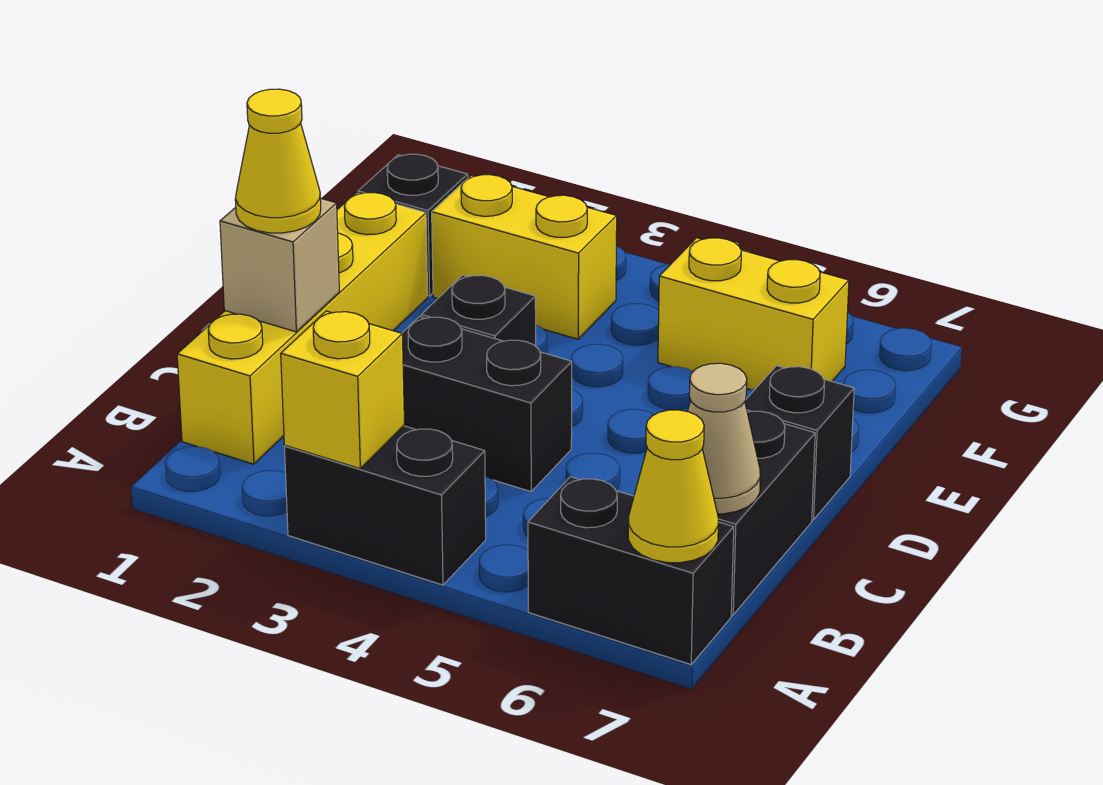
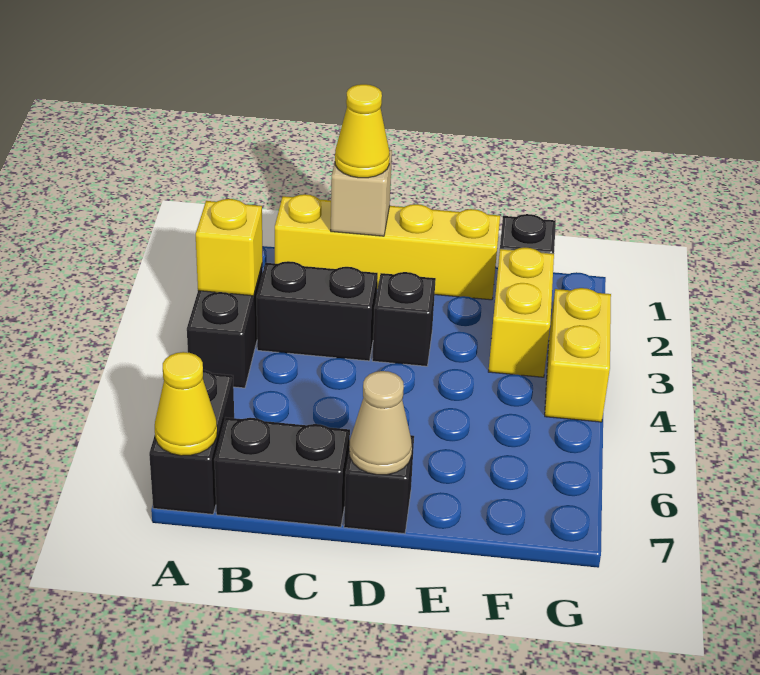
tan cone B7 level 2 -> tan cone D7 level 2
black brick C3:C4 level 1 -> black brick B3:C3 level 1
yellow brick F5:F6 level 1 -> yellow brick G3:G4 level 1

